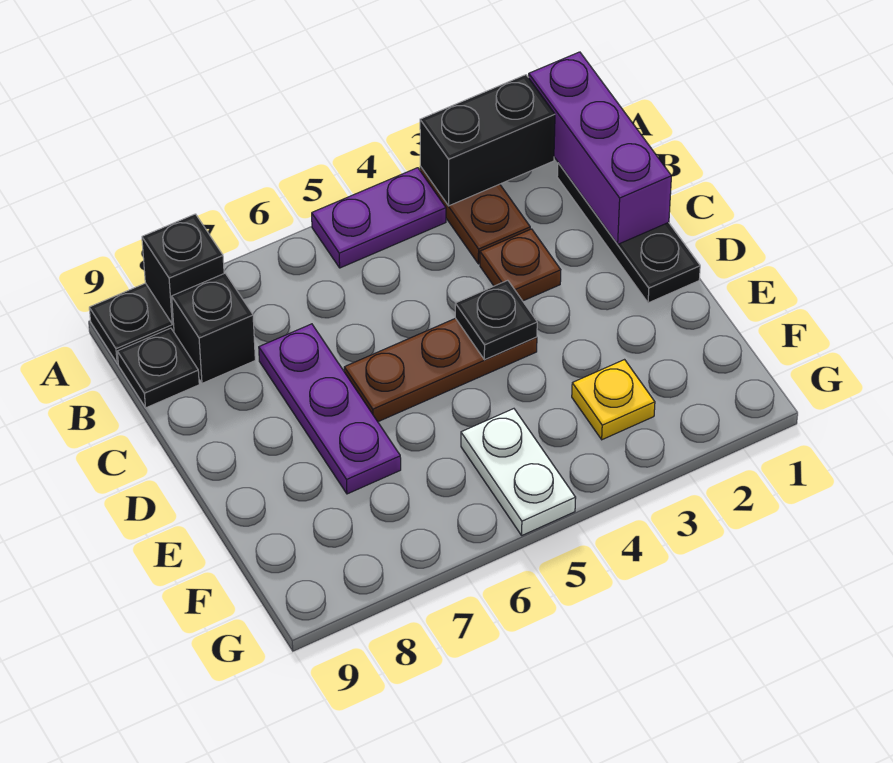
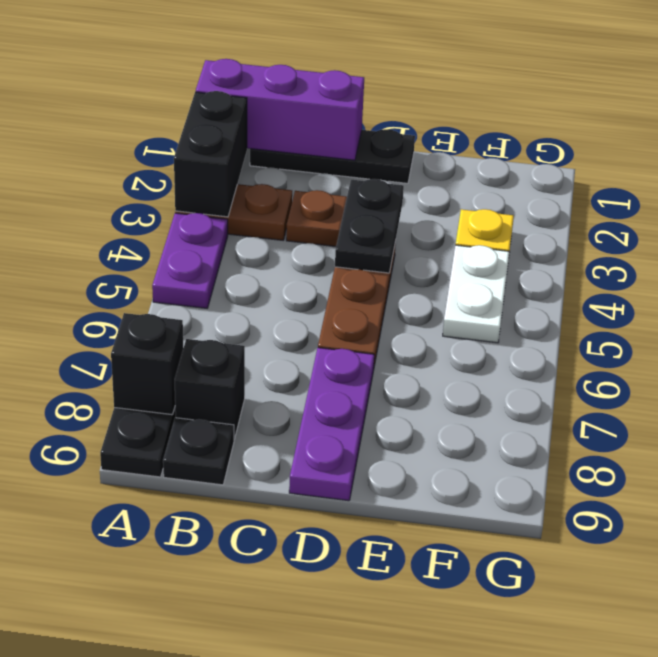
purple plate C7:E7 level 1 -> purple plate D7:D9 level 1
black plate D4 level 2 -> black plate D3:D4 level 2
white plate F5:G5 level 1 -> white plate F4:F5 level 1

